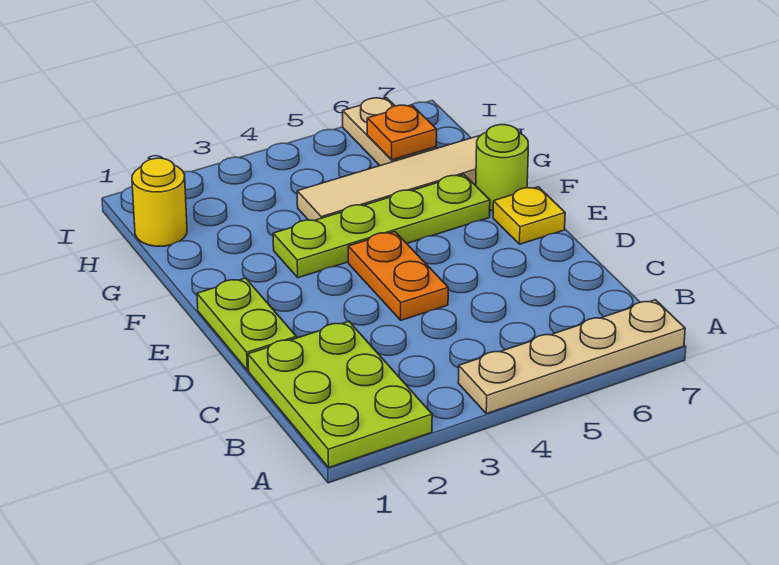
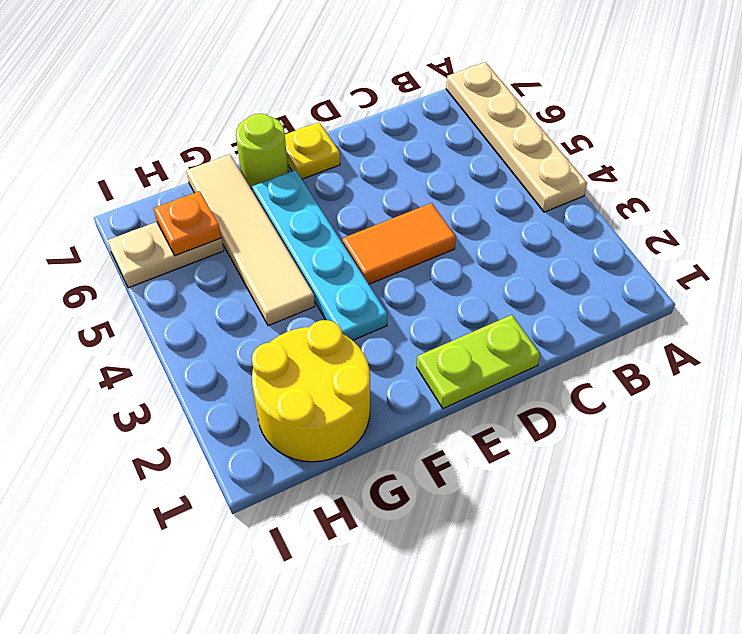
lime plate A1:C2 level 1 -> none
orange plate D4:E4 level 1 -> orange tile D4:E4 level 1
lime plate F3:F6 level 1 -> cyan plate F3:F6 level 1
yellow round brick H1 level 1 -> yellow round brick G1:H2 level 1

